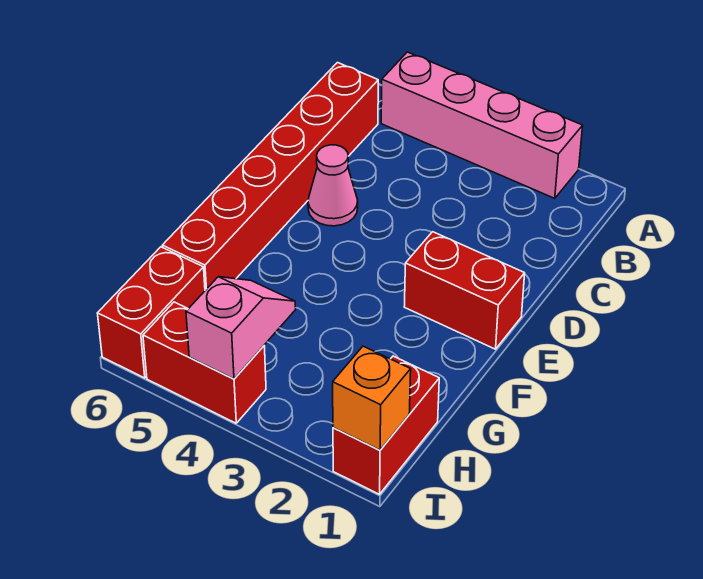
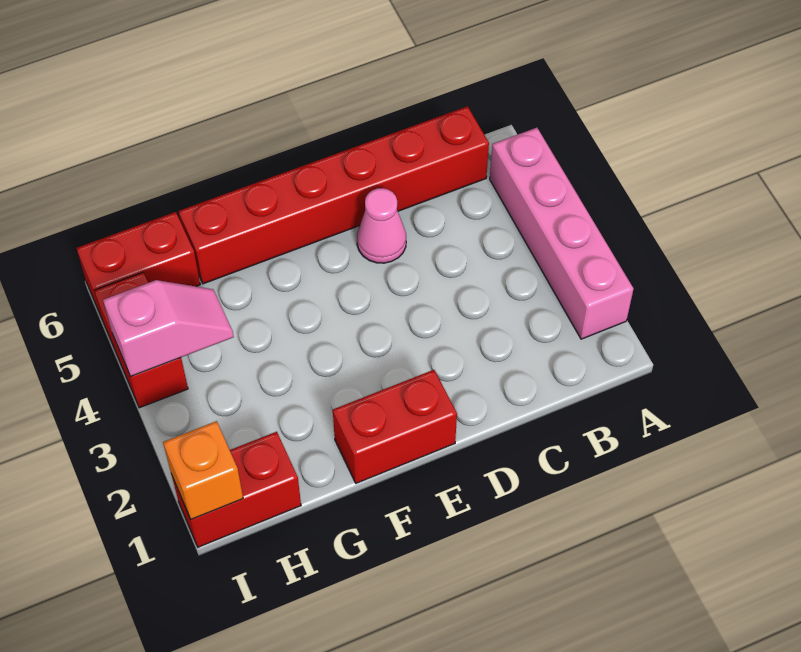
red brick E1:E2 level 1 -> red brick E1:F1 level 1

